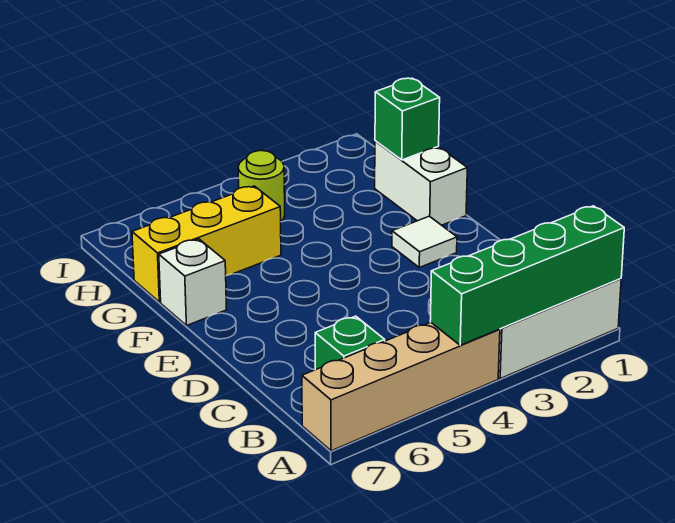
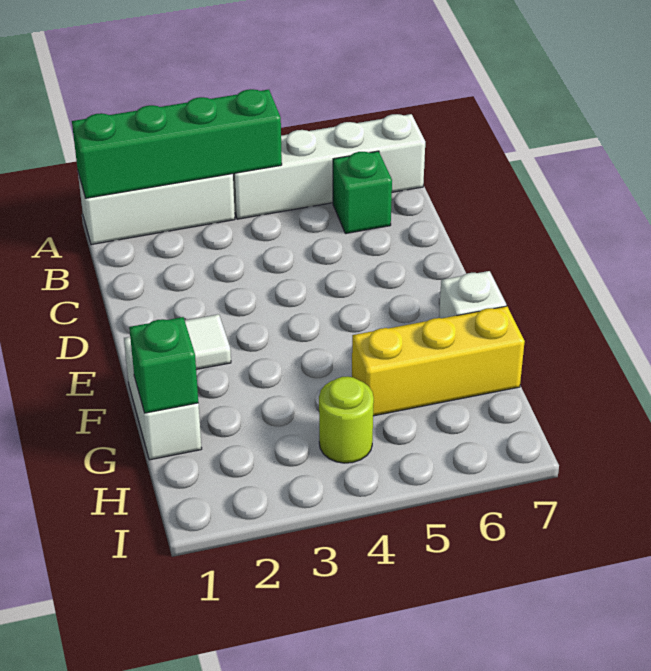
tan brick A4:A7 level 1 -> white brick A4:A7 level 1

